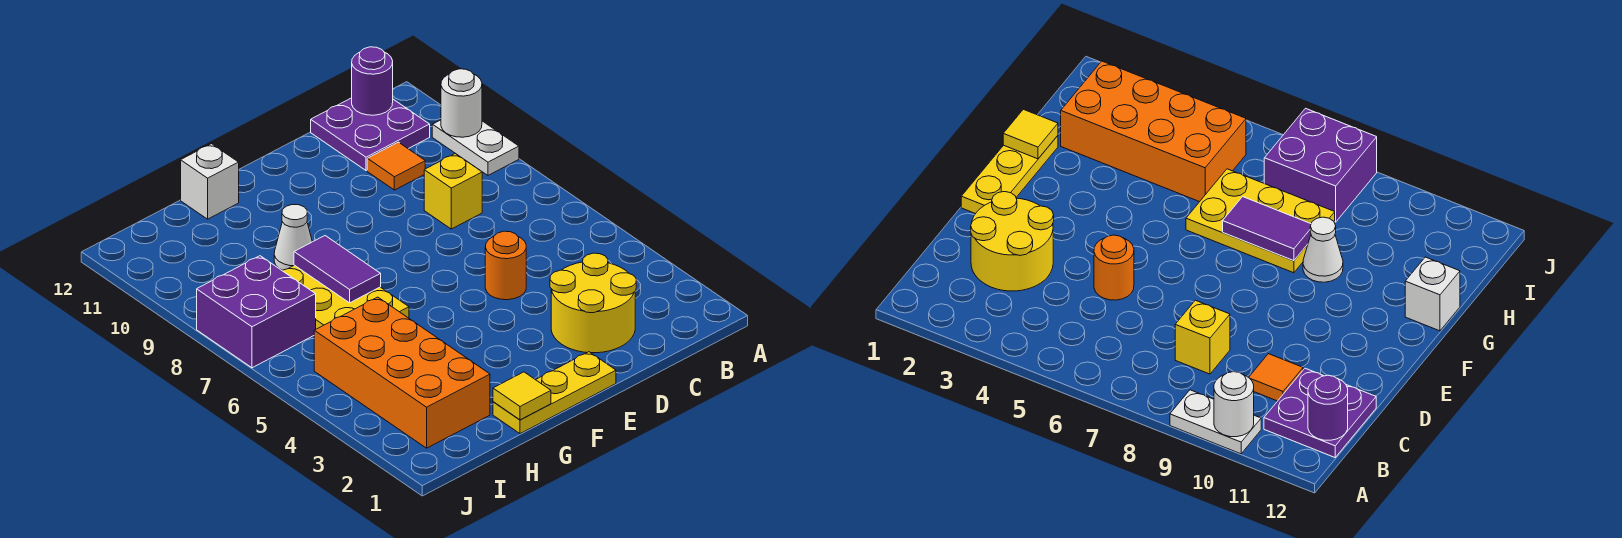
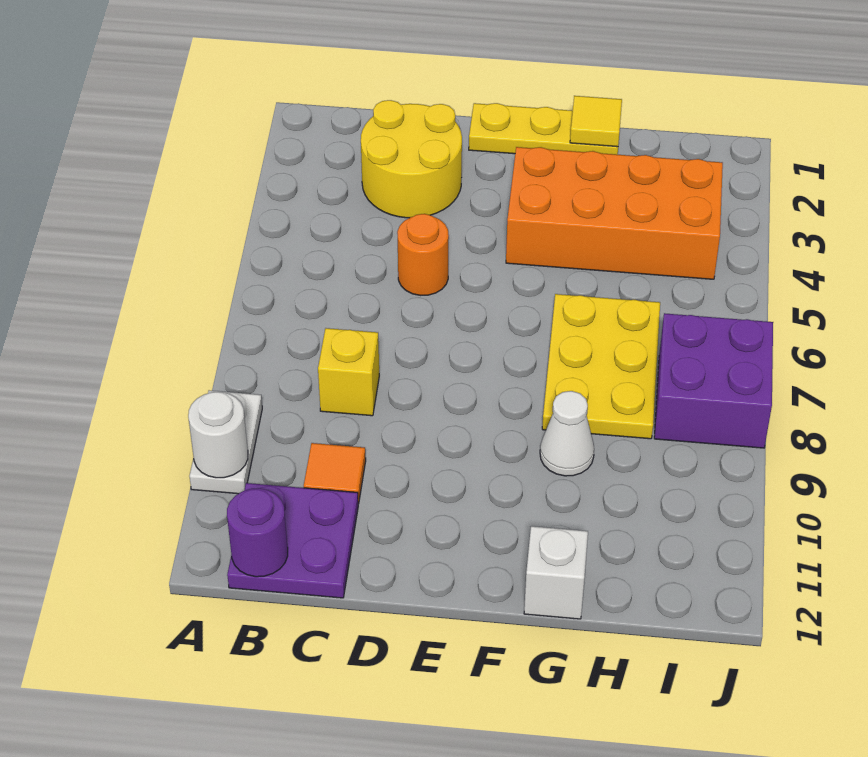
purple tile G7:G8 level 2 -> none
orange brick H2:I5 level 1 -> orange brick F3:I4 level 1

